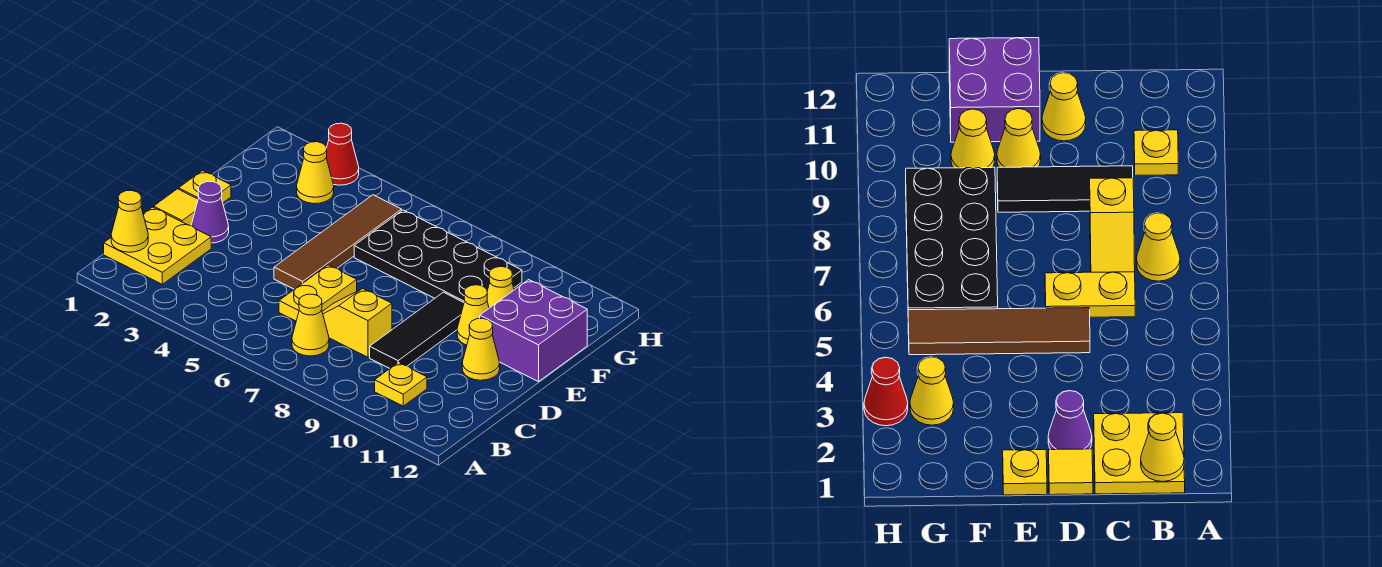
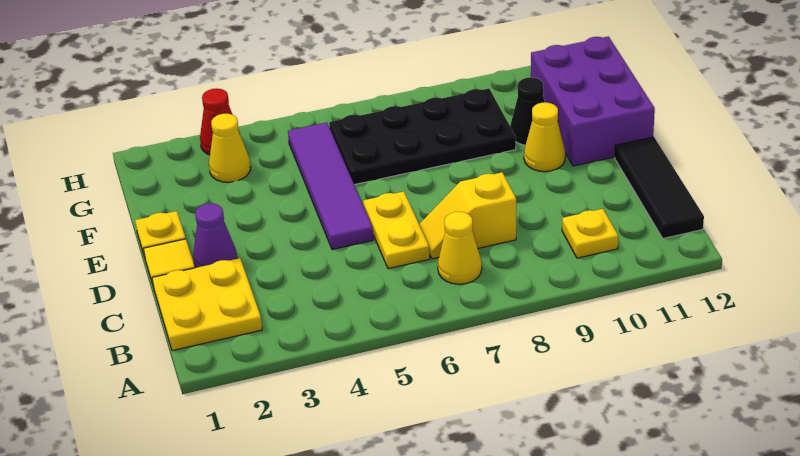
yellow cone B1 level 2 -> none
black tile C9:E9 level 1 -> black tile B12:D12 level 1
brown tile D5:G5 level 1 -> purple tile D5:G5 level 1
yellow cone D11 level 1 -> none
purple brick E11:F12 level 1 -> purple brick E11:G12 level 1
yellow cone F10 level 1 -> black cone F10 level 1

